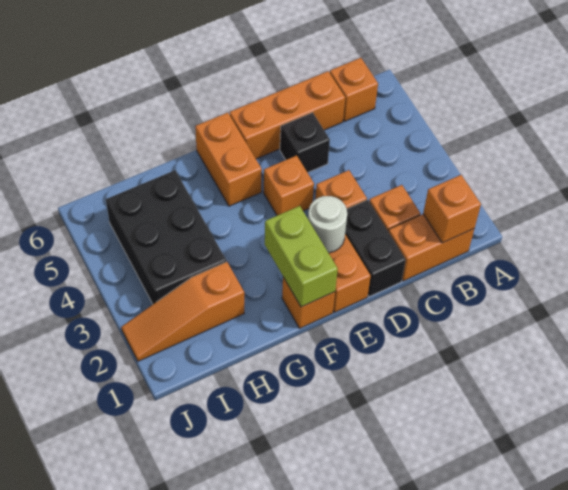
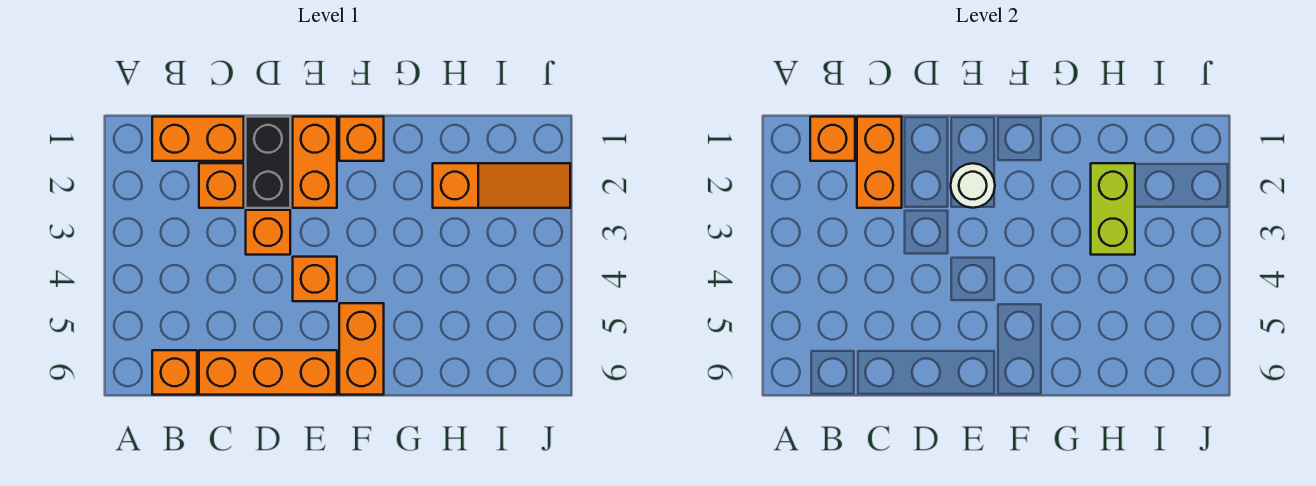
none -> orange brick C1:C2 level 2
black brick D5 level 1 -> none
lime brick F1:F2 level 2 -> lime brick H2:H3 level 2
black brick H3:I5 level 1 -> none

